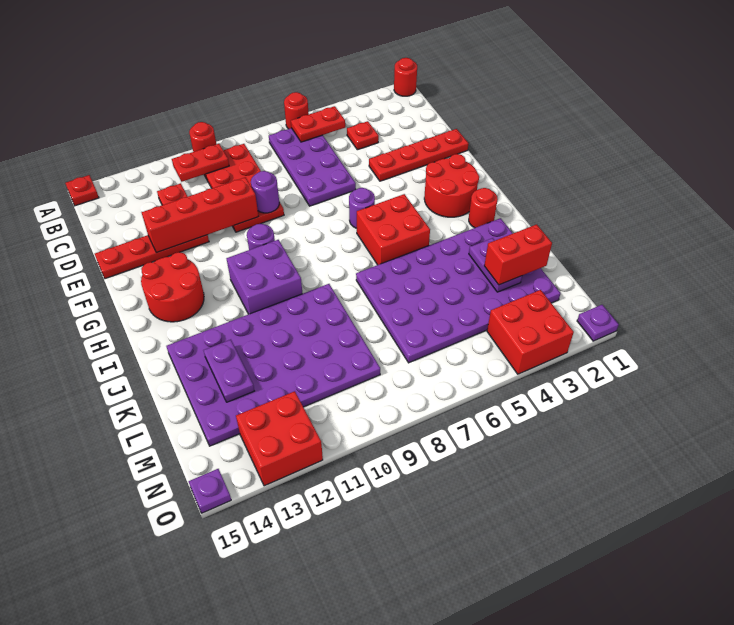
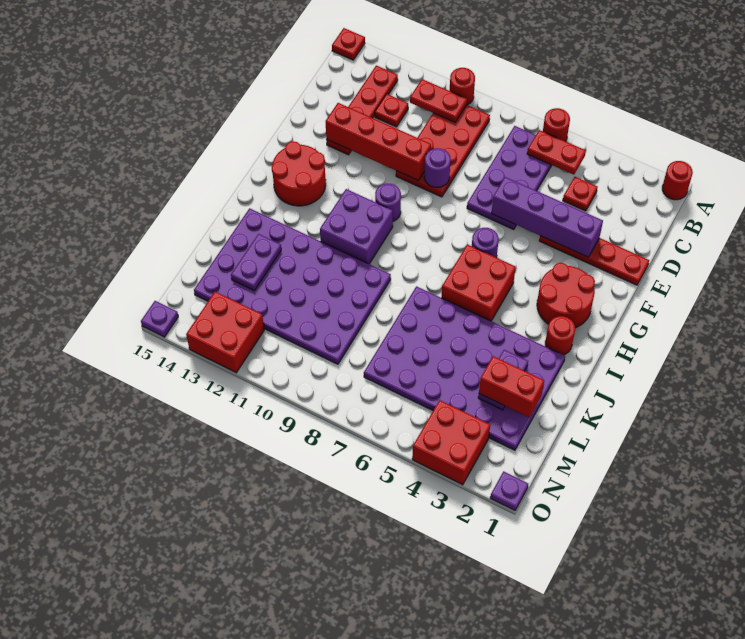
none -> purple brick E3:E6 level 2
red plate E12:E15 level 1 -> red plate B13:E13 level 1

